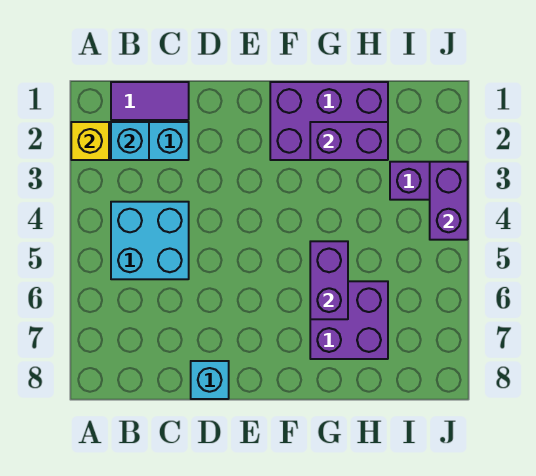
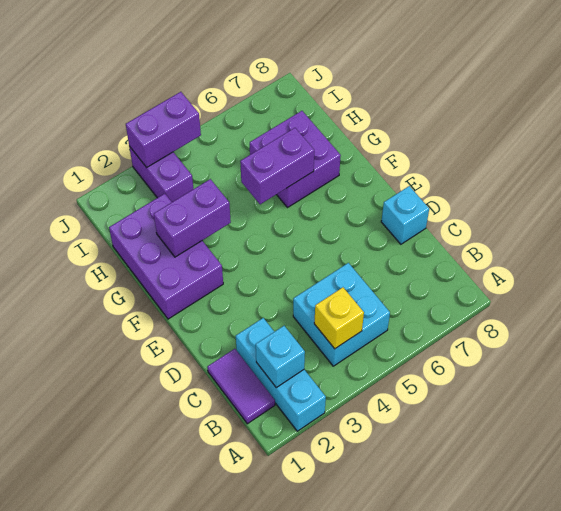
yellow brick A2 level 2 -> yellow brick B4 level 2
purple brick G2:H2 level 2 -> purple brick G2:G3 level 2

